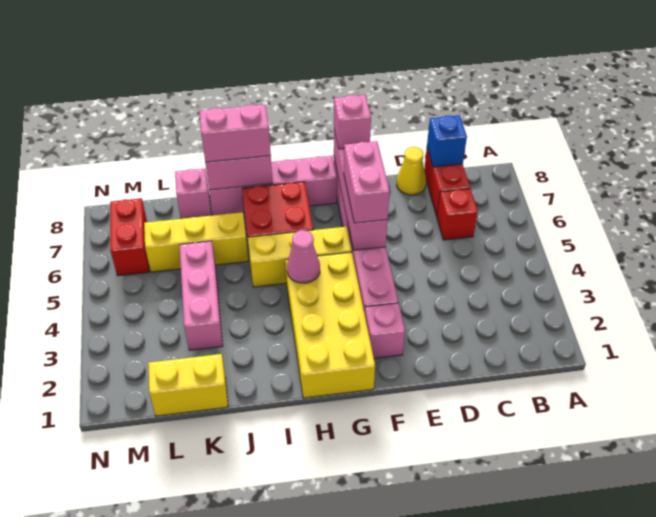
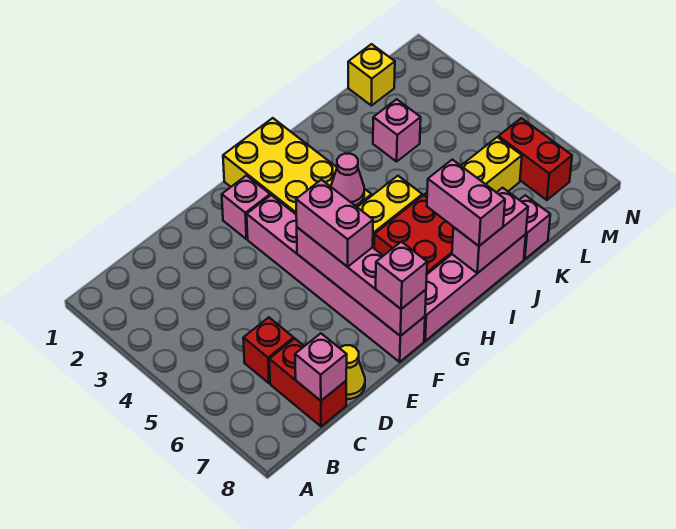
blue brick C8 level 2 -> pink brick C8 level 2
pink brick I8:J8 level 3 -> pink brick I7:I8 level 3
yellow brick K1:L1 level 1 -> yellow brick L1 level 1
pink brick K3:K5 level 1 -> pink brick K3 level 1

